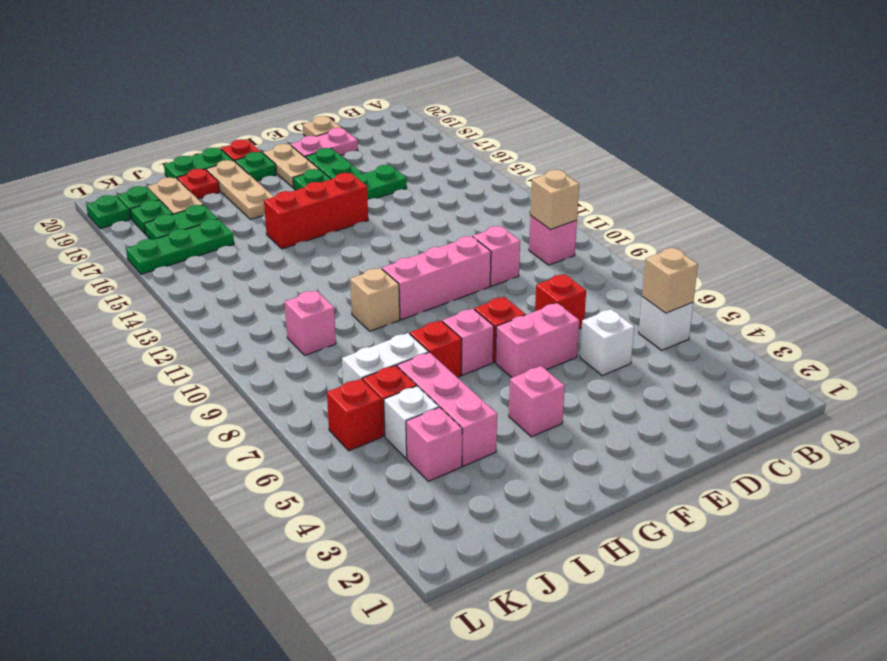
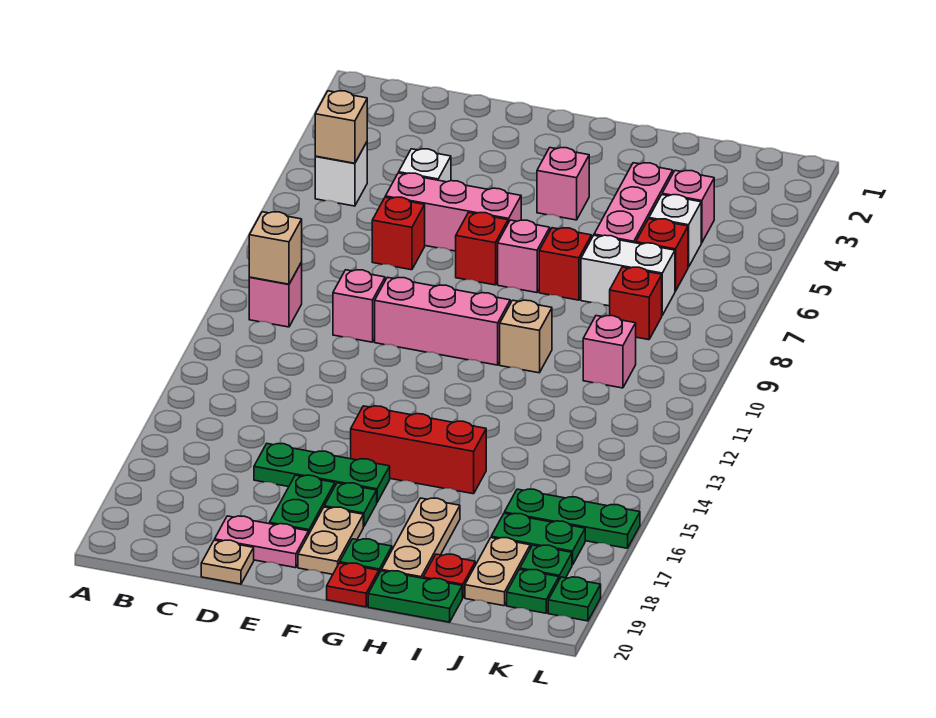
pink brick E6:F6 level 1 -> pink brick D6:F6 level 1
red brick K6 level 1 -> red brick J8 level 1

